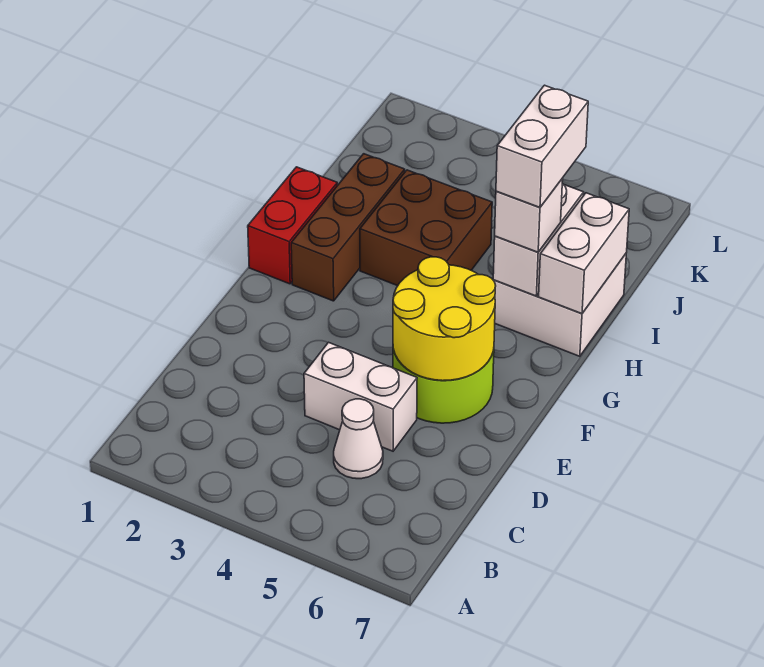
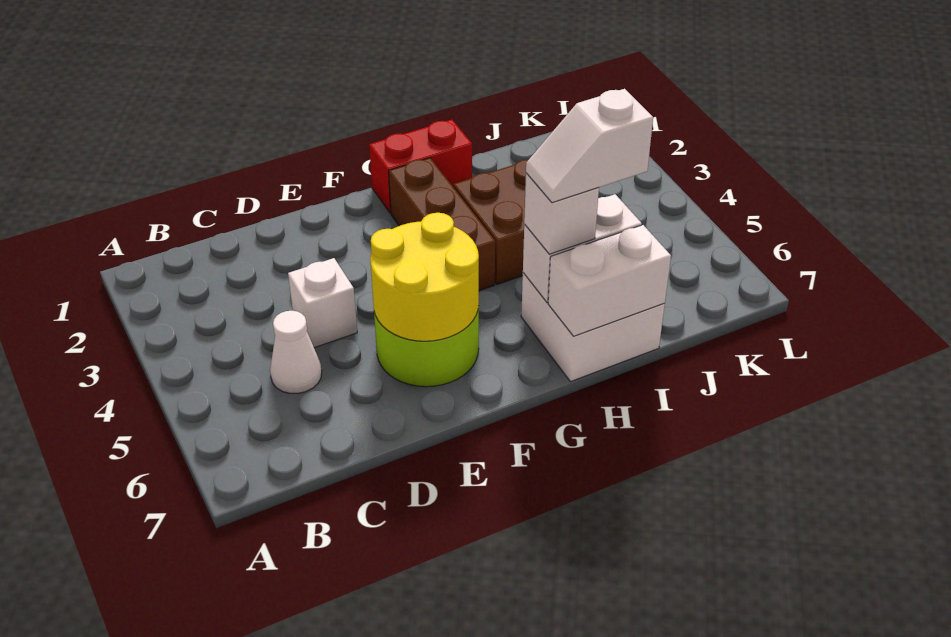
white brick D4:D5 level 1 -> white brick D4 level 1
brown brick G2:I2 level 1 -> brown brick G2:G4 level 1
white brick H6:I6 level 4 -> white slope H6:I6 level 4 top I

